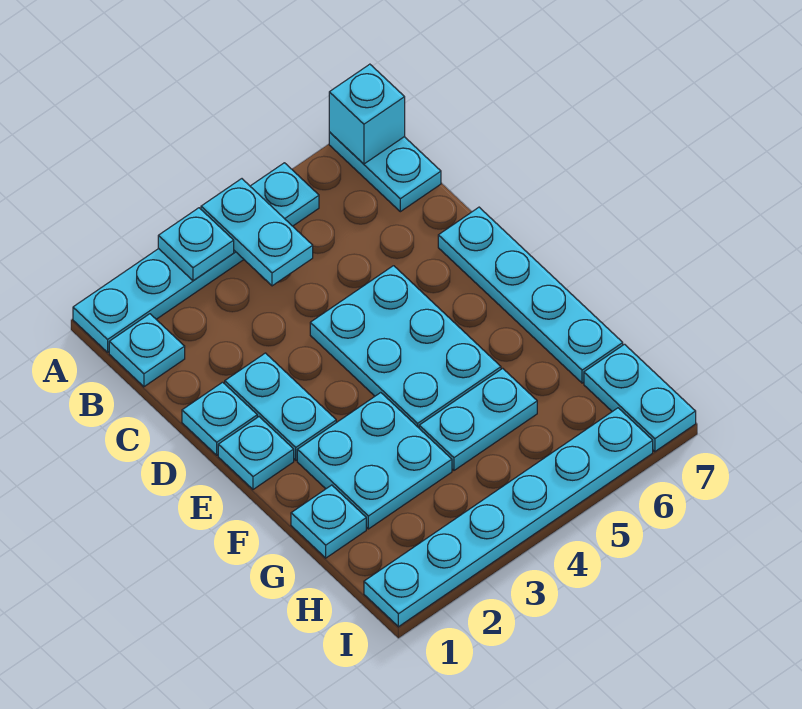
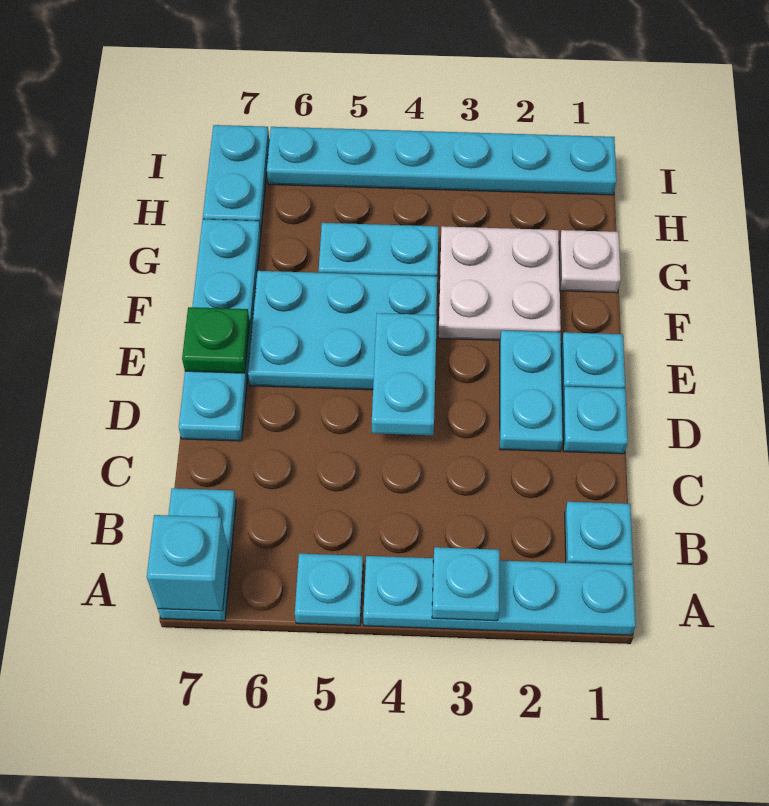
cyan plate A4:B4 level 2 -> cyan plate D4:E4 level 2
cyan plate D4:F5 level 1 -> cyan plate E4:F6 level 1
none -> green plate E7 level 2
cyan plate F2:G3 level 1 -> white plate F2:G3 level 1
cyan plate G1 level 1 -> white plate G1 level 1

